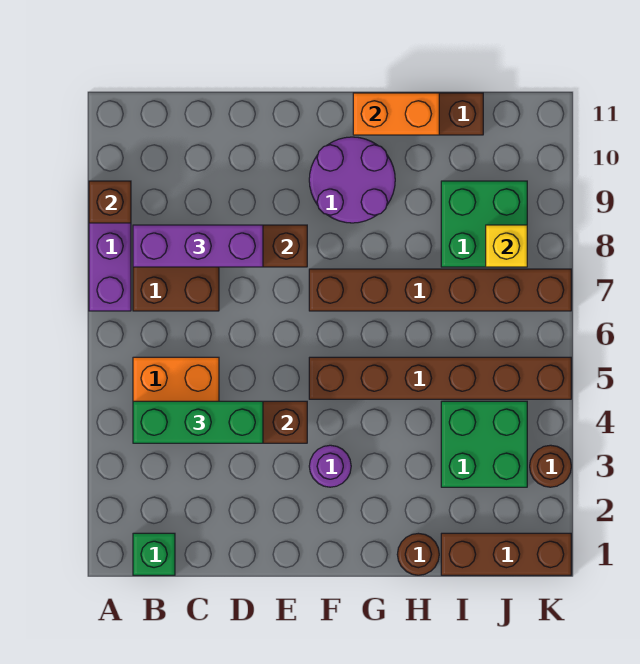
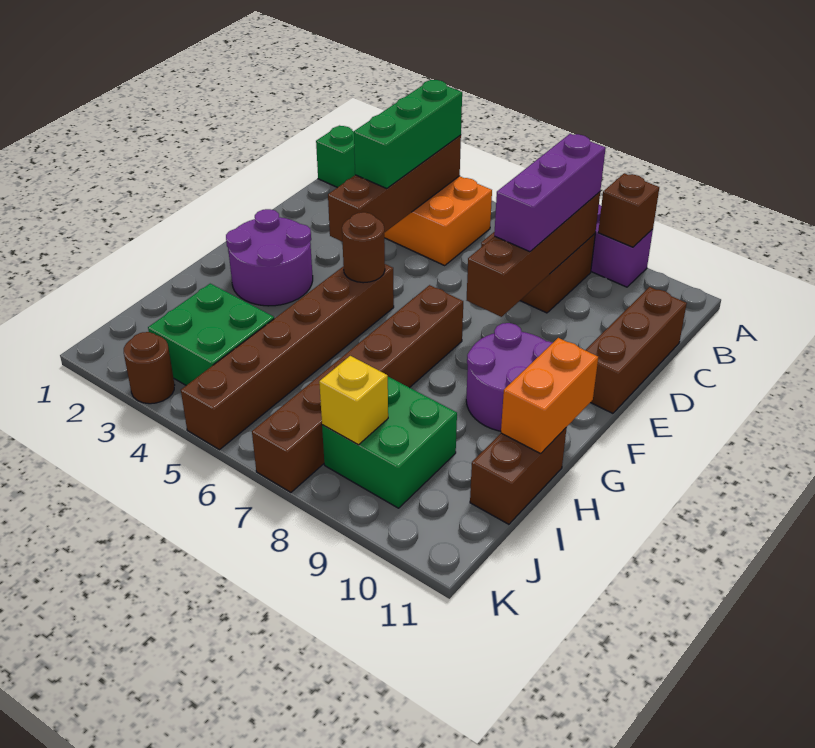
purple round brick F3 level 1 -> purple round brick F2:G3 level 1
brown round brick H1 level 1 -> brown round brick F5 level 2
brown brick I1:K1 level 1 -> brown brick C11:E11 level 1

